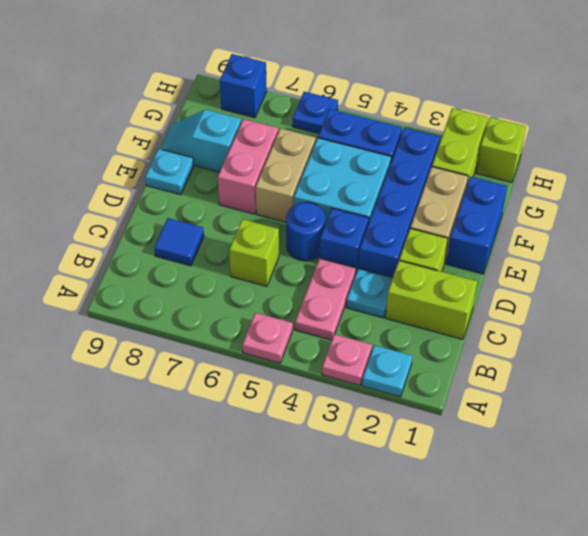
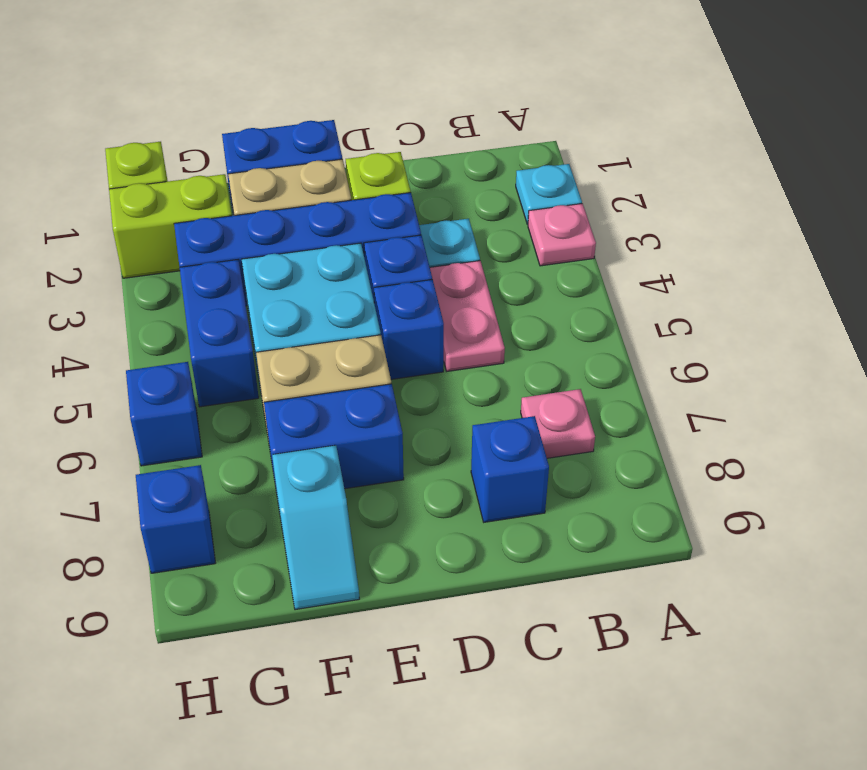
pink plate A5 level 1 -> pink plate B7 level 1
pink plate B4:C4 level 1 -> pink plate C4:C5 level 1
lime brick C1:C2 level 1 -> none
lime brick C6 level 1 -> none
blue tile C8 level 1 -> blue brick C8 level 1
blue round brick D5 level 1 -> blue brick D5 level 1
pink brick E7:F7 level 1 -> blue brick E7:F7 level 1
cyan plate E9 level 1 -> none
blue plate H6 level 1 -> blue brick H6 level 1

